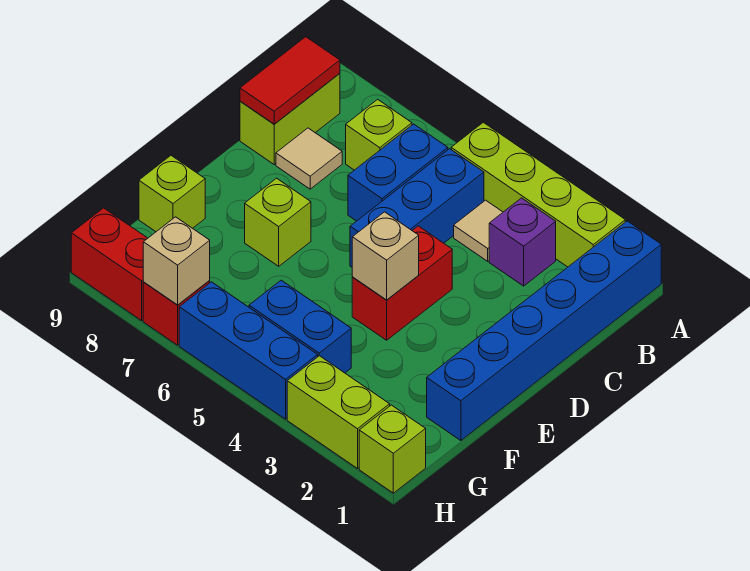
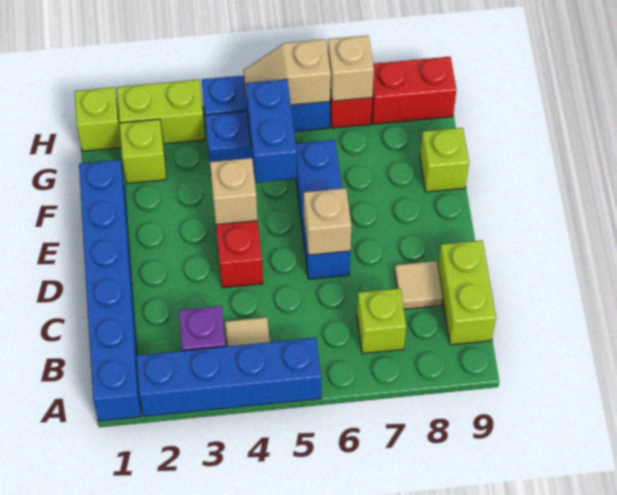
lime brick A2:A5 level 1 -> blue brick A2:A5 level 1
blue brick B5:D5 level 1 -> blue brick D6:F6 level 1
blue brick B6:C6 level 1 -> blue brick F5:G5 level 2
red tile B9:C9 level 2 -> none
none -> tan brick D6 level 2
lime brick E7 level 1 -> lime brick G2 level 1
none -> tan slope H5:H6 level 2 top 6

